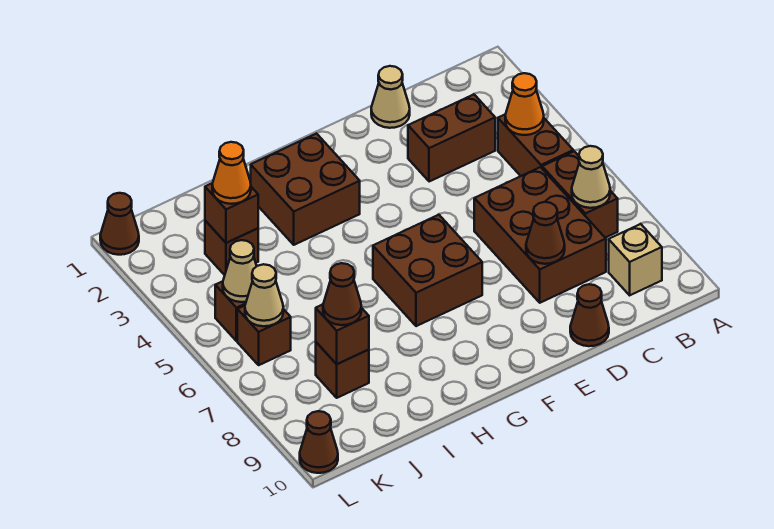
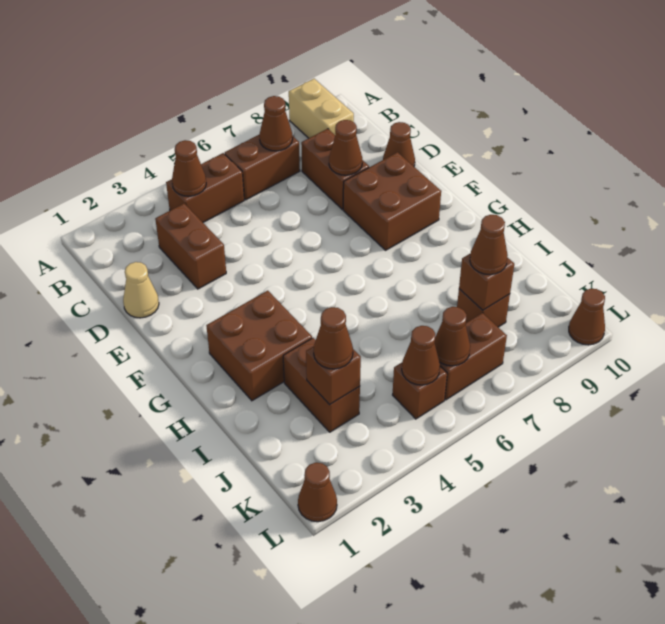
orange cone B4 level 2 -> brown cone B4 level 2
tan cone B7 level 2 -> brown cone B7 level 2
tan brick B9 level 1 -> tan brick A9:B9 level 1
brown brick C6:D8 level 1 -> brown brick C8:D8 level 1
brown brick F6:G7 level 1 -> brown brick E8:F9 level 1
brown brick J3 level 1 -> brown brick I3:J3 level 1
orange cone J3 level 3 -> brown cone J3 level 3
tan cone K5 level 2 -> brown cone K5 level 2
brown brick K6 level 1 -> brown brick K6:K7 level 1
tan cone K6 level 2 -> brown cone K6 level 2

